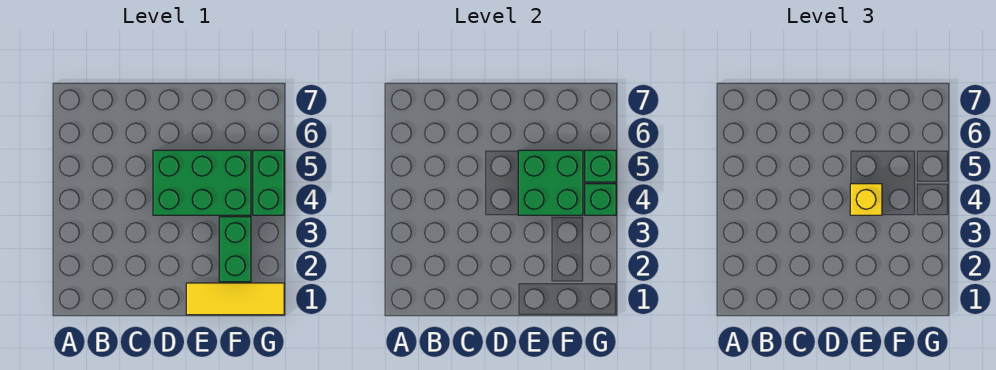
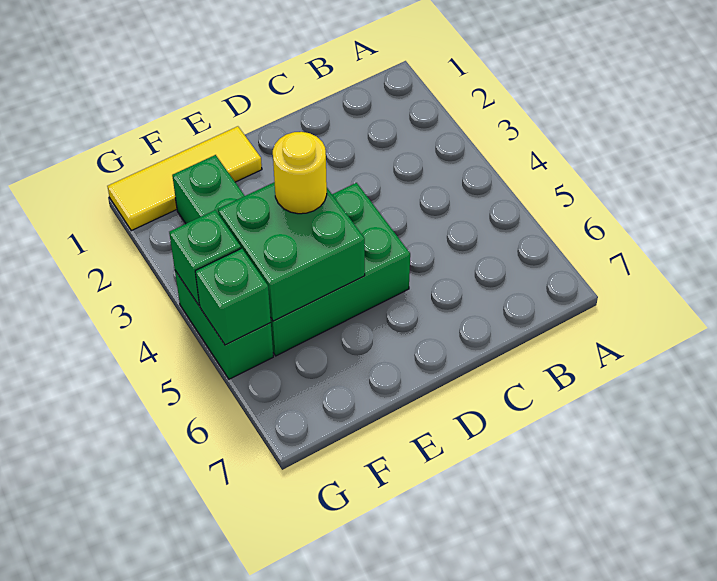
yellow brick E4 level 3 -> yellow round brick E4 level 3

